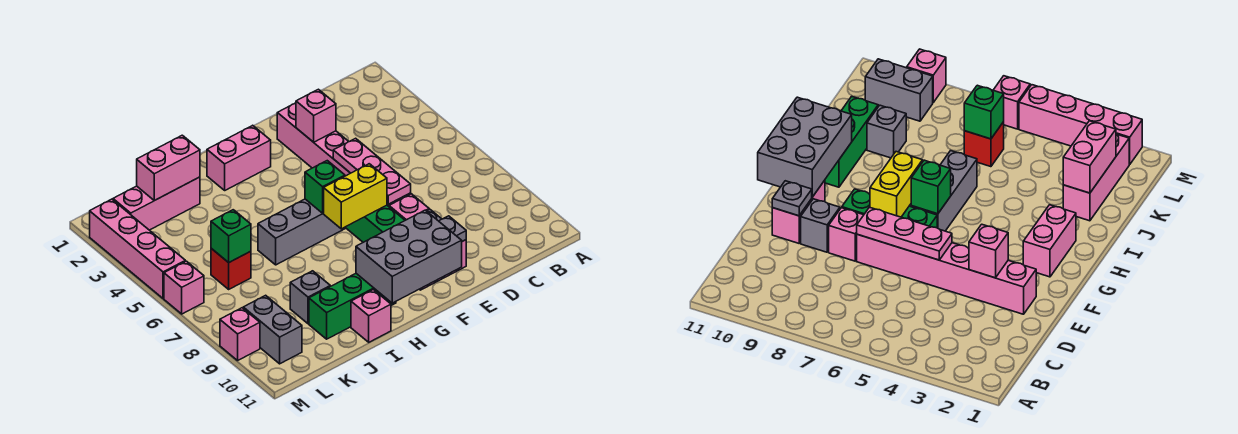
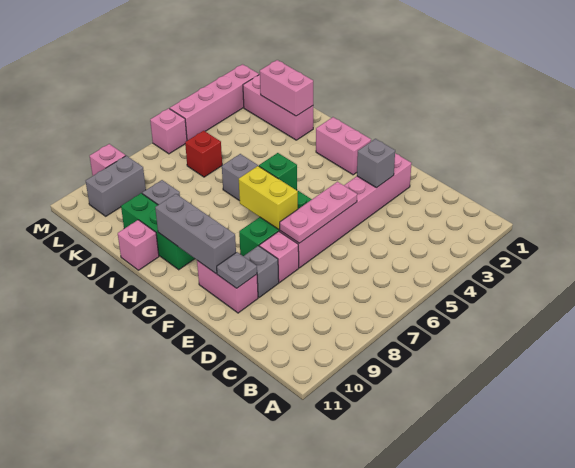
pink brick E3 level 2 -> grey brick E3 level 2
grey brick F10:H11 level 2 -> grey brick F10:H10 level 2
green brick K6 level 2 -> none

